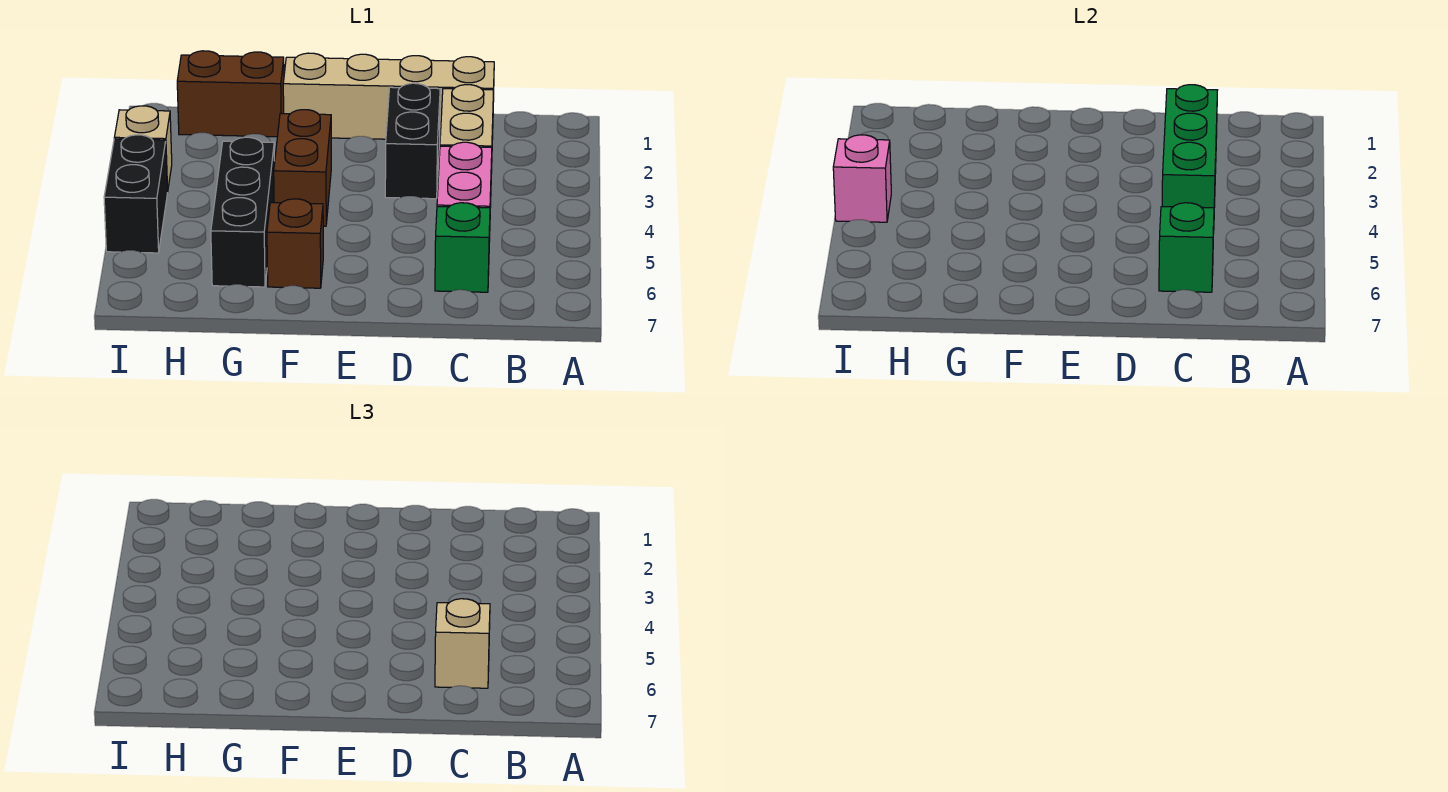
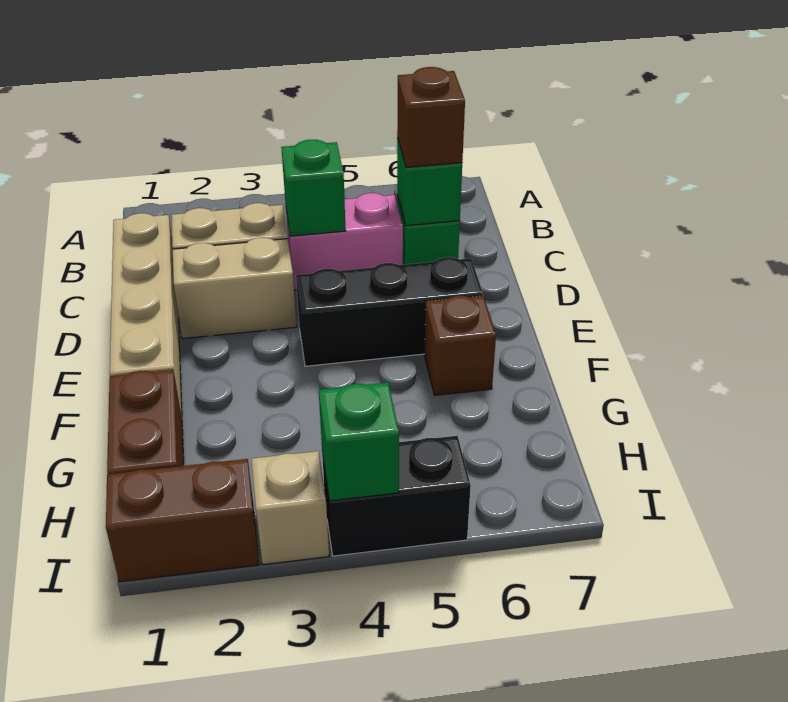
green brick C2:C4 level 2 -> green brick C4 level 2
tan brick C6 level 3 -> brown brick C6 level 3
black brick D2:D3 level 1 -> tan brick D2:D3 level 1
brown brick F3:F4 level 1 -> brown brick I1:I2 level 1
black brick G4:G6 level 1 -> black brick E4:E6 level 1
pink brick I4 level 2 -> green brick I4 level 2

